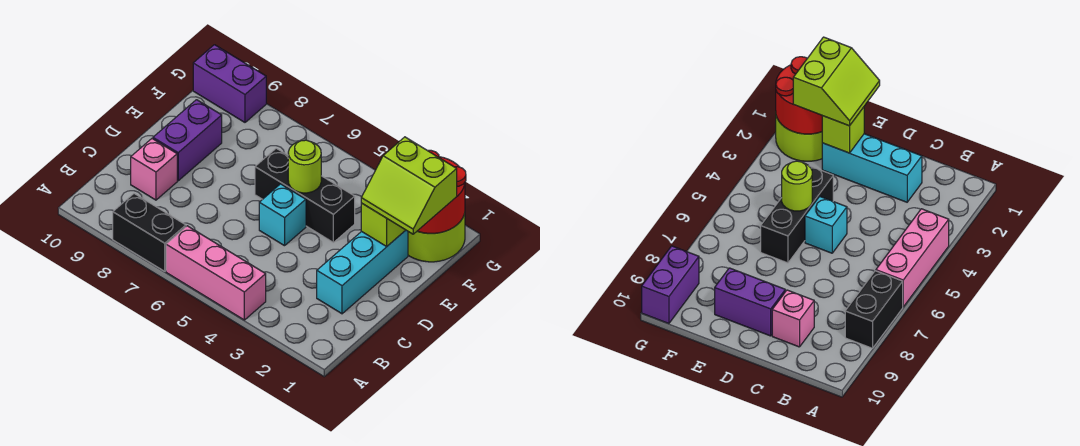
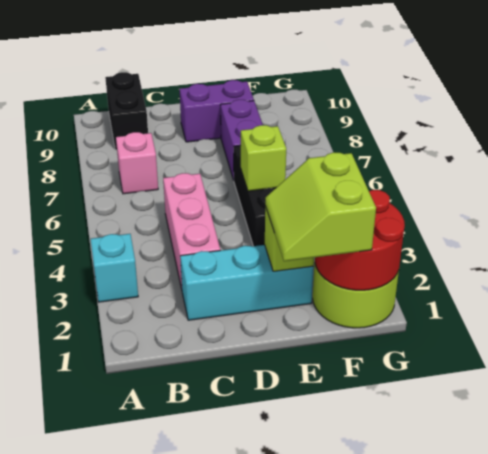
pink brick A4:A6 level 1 -> pink brick C3:C5 level 1
black brick A7:A8 level 1 -> black brick B9:B10 level 1
pink brick C9 level 1 -> pink brick B7 level 1
cyan brick D5 level 1 -> cyan brick A3 level 1
lime round brick E5 level 2 -> lime brick E5 level 2
purple brick G9:G10 level 1 -> purple brick E7:E8 level 1

